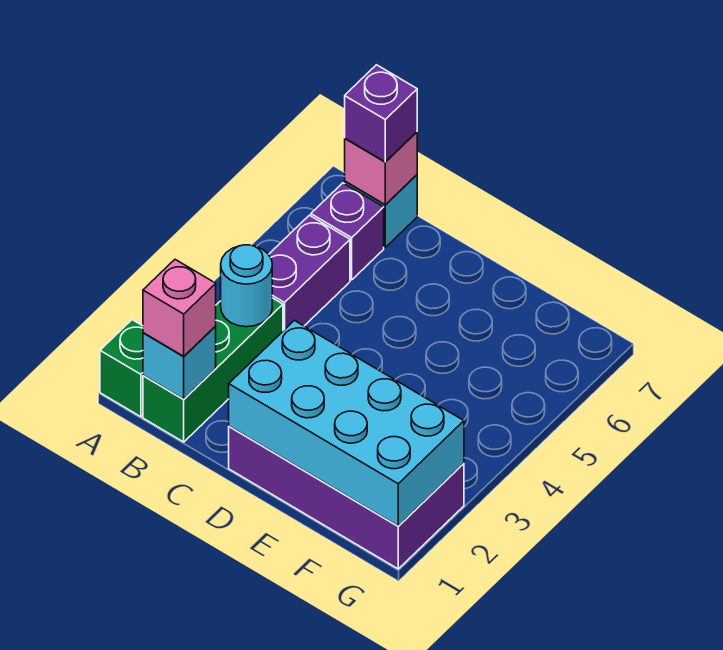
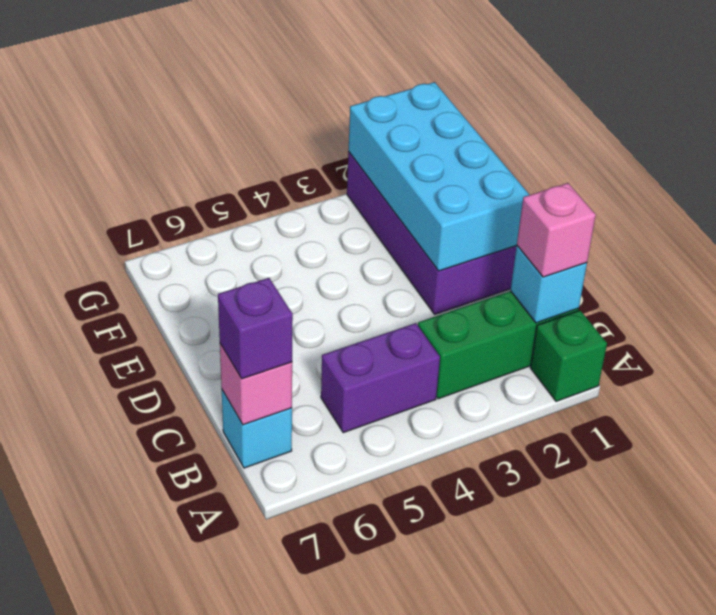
cyan round brick B3 level 2 -> none
purple brick B6 level 1 -> none

